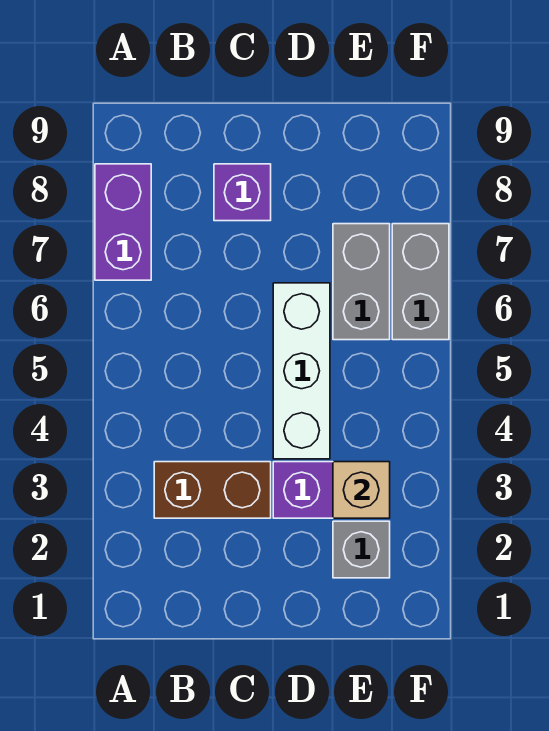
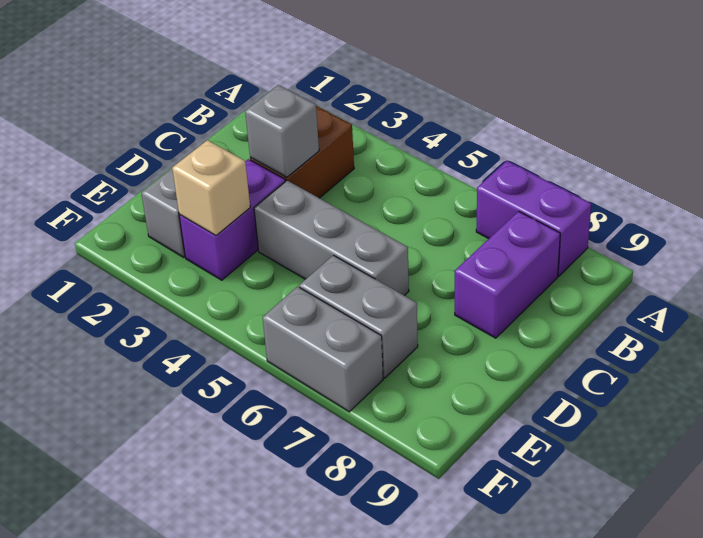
none -> grey brick C3 level 2
purple brick C8 level 1 -> purple brick B8:C8 level 1
white brick D4:D6 level 1 -> grey brick D4:D6 level 1

